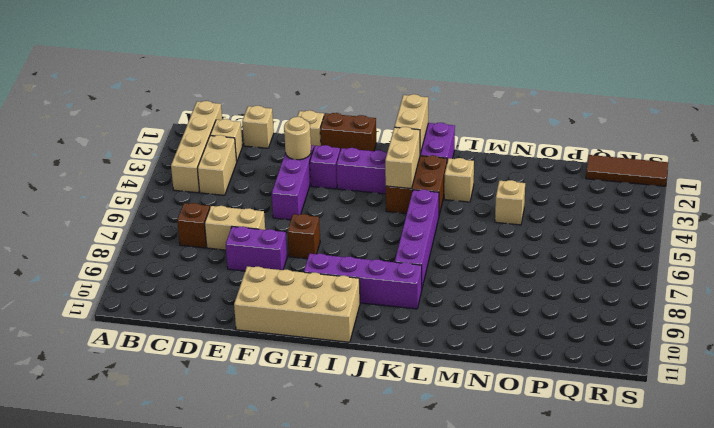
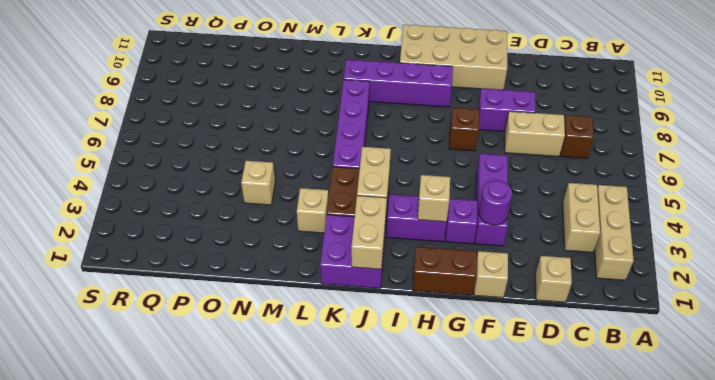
tan brick B1:B4 level 1 -> tan brick B2:B4 level 1
tan brick C2 level 1 -> tan brick H3 level 2
tan round brick F3 level 2 -> purple round brick F3 level 2
brown tile Q1:S1 level 1 -> none

